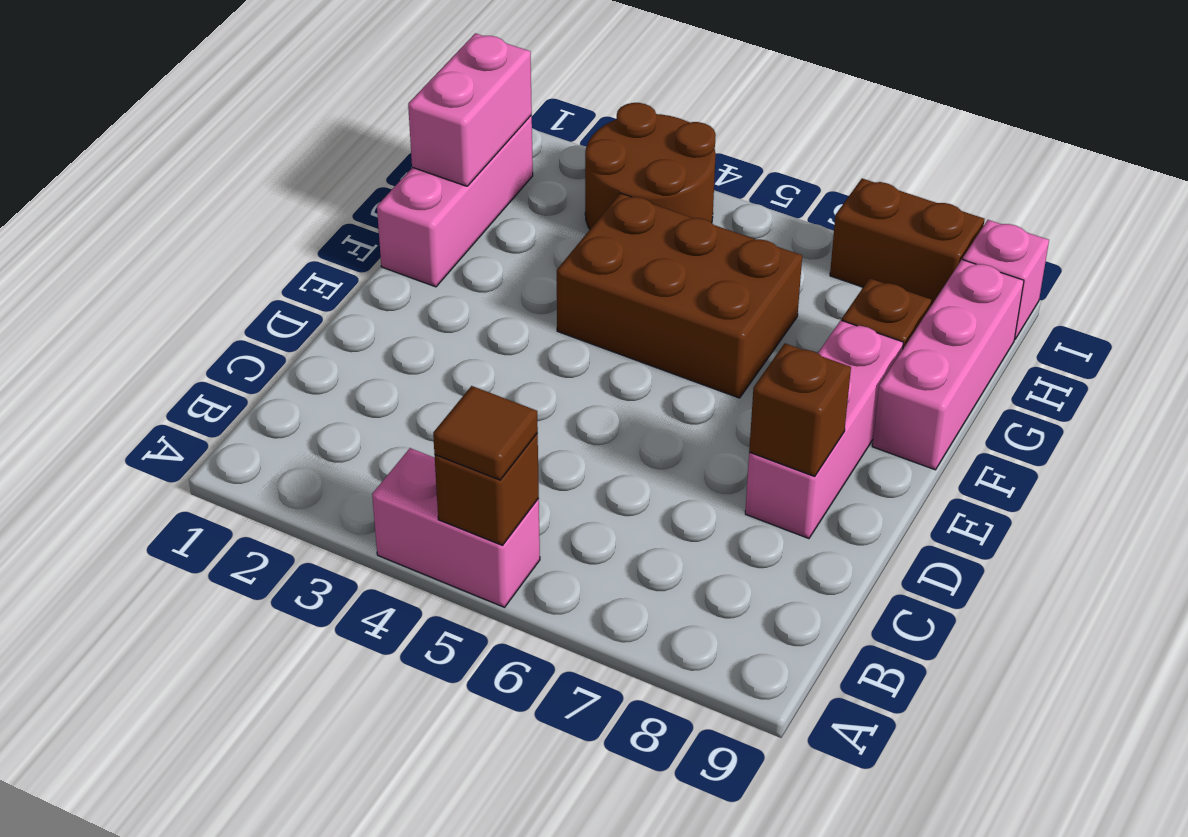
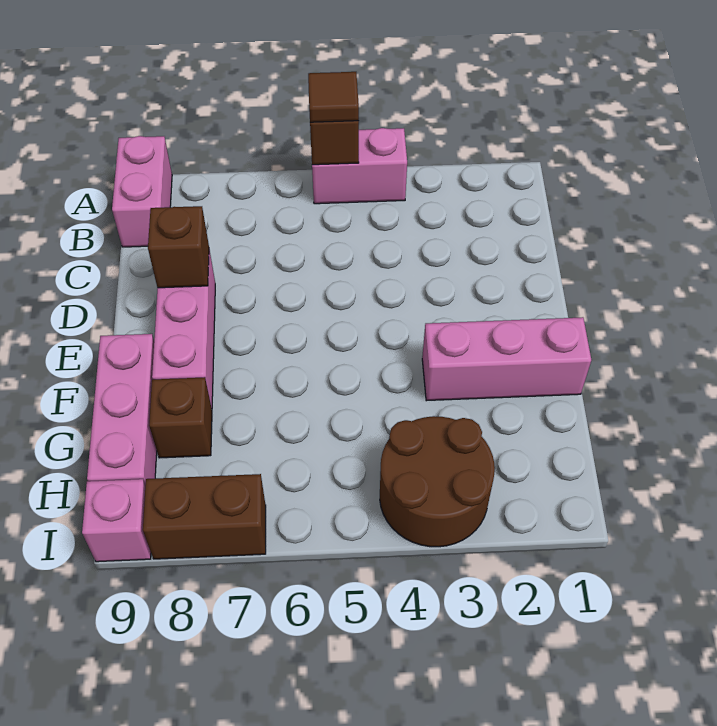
pink brick F1:H1 level 1 -> pink brick F1:F3 level 1
brown brick F4:G6 level 1 -> none
pink brick G1:H1 level 2 -> pink brick A9:B9 level 1

